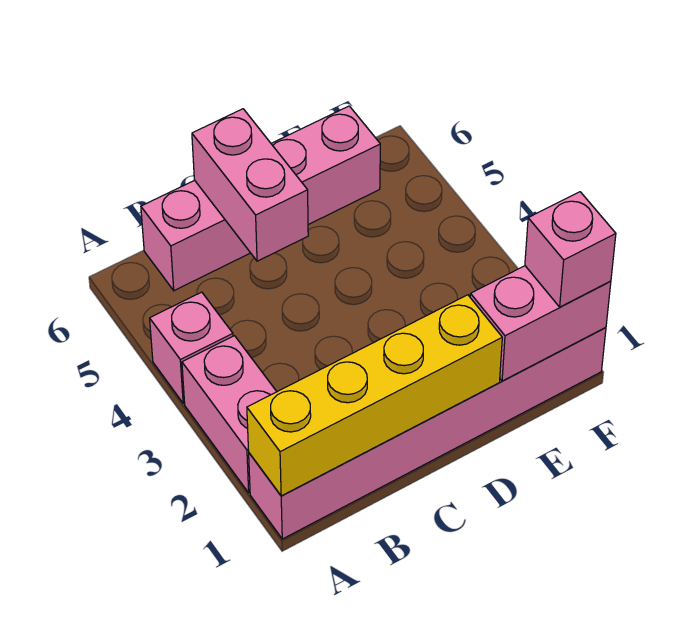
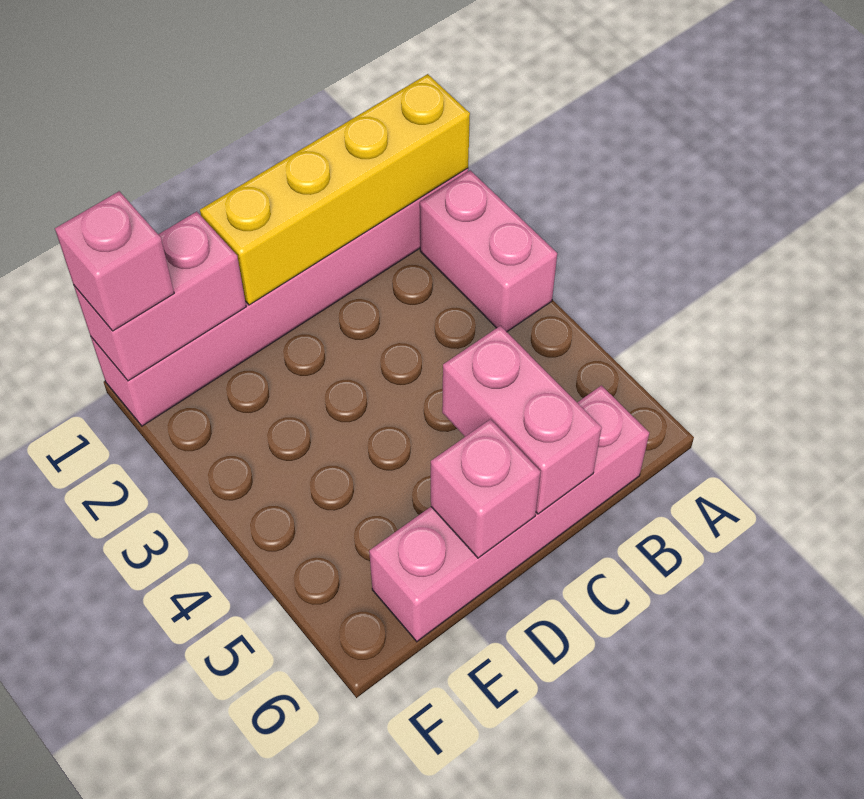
pink brick A4 level 1 -> pink brick D6 level 2

